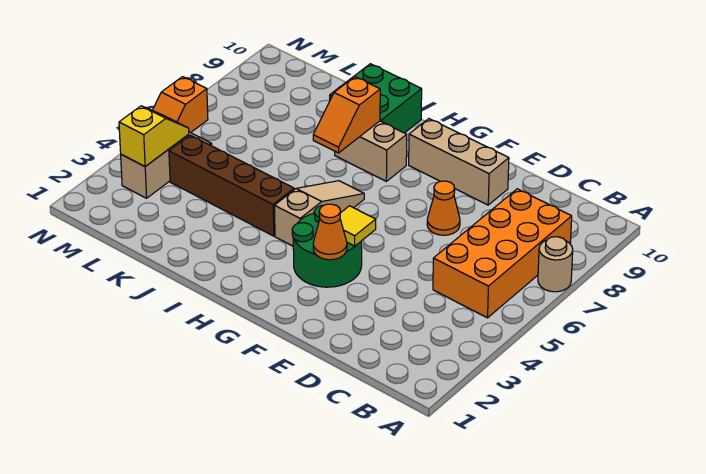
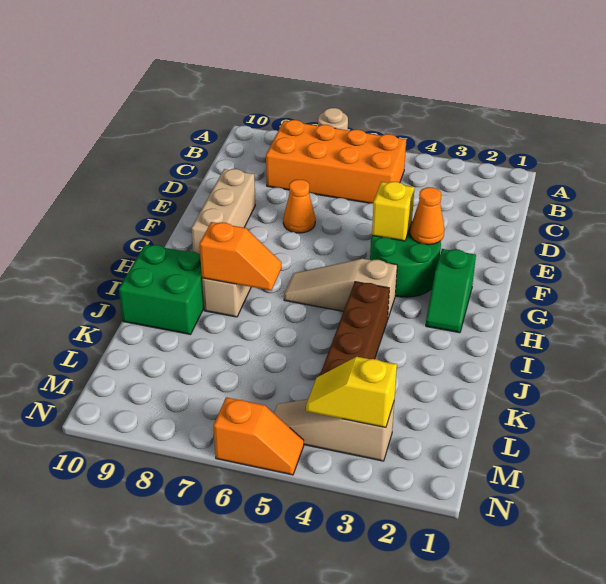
yellow tile F4 level 2 -> yellow brick F4 level 2
none -> green slope G2:H2 level 1 top G

